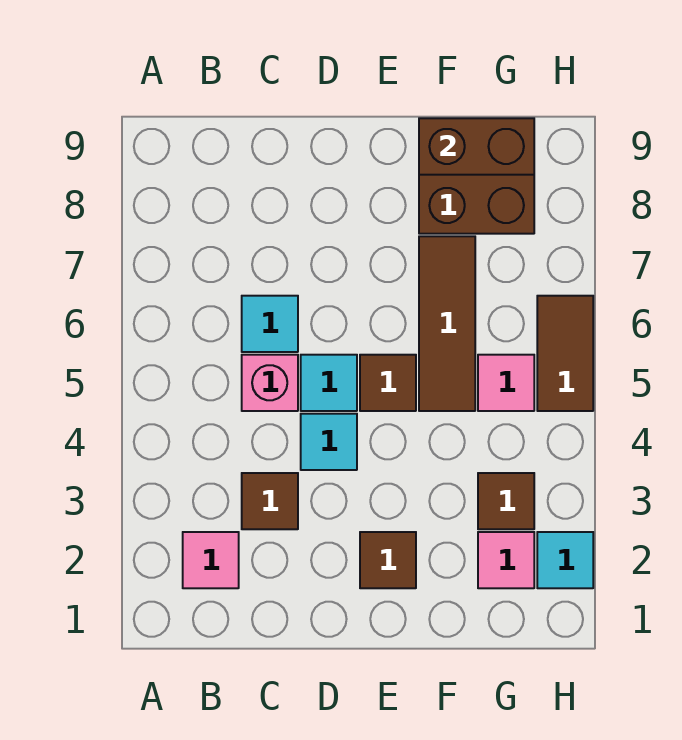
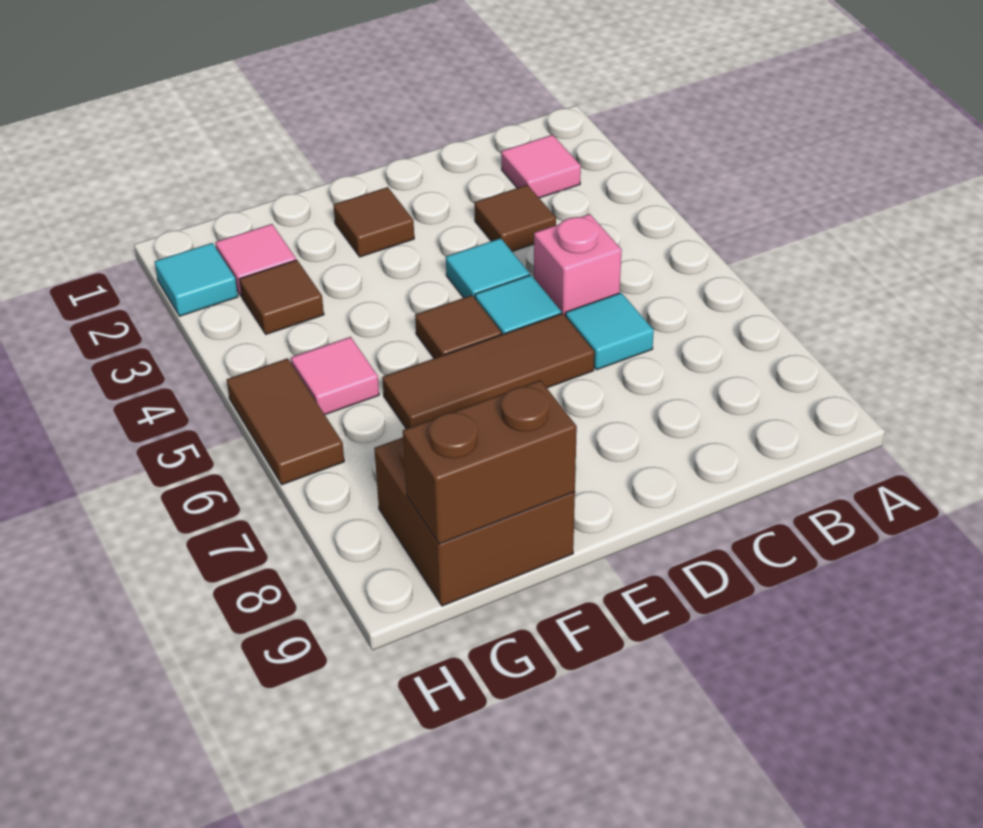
brown tile F5:F7 level 1 -> brown tile D6:F6 level 1

